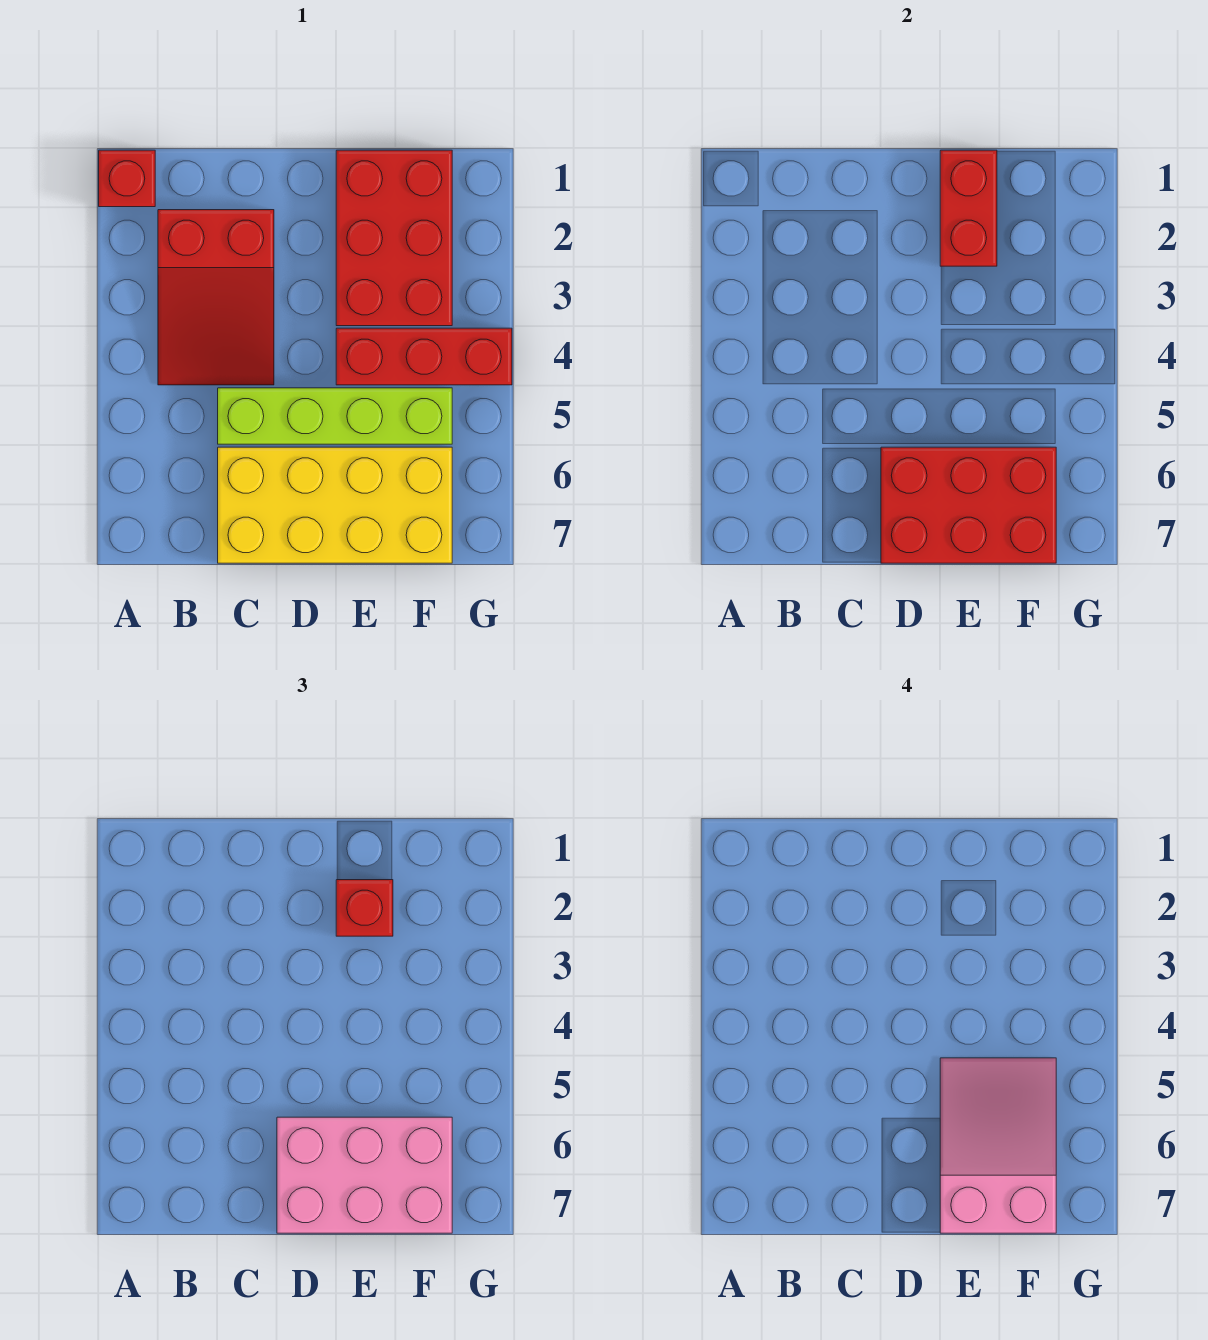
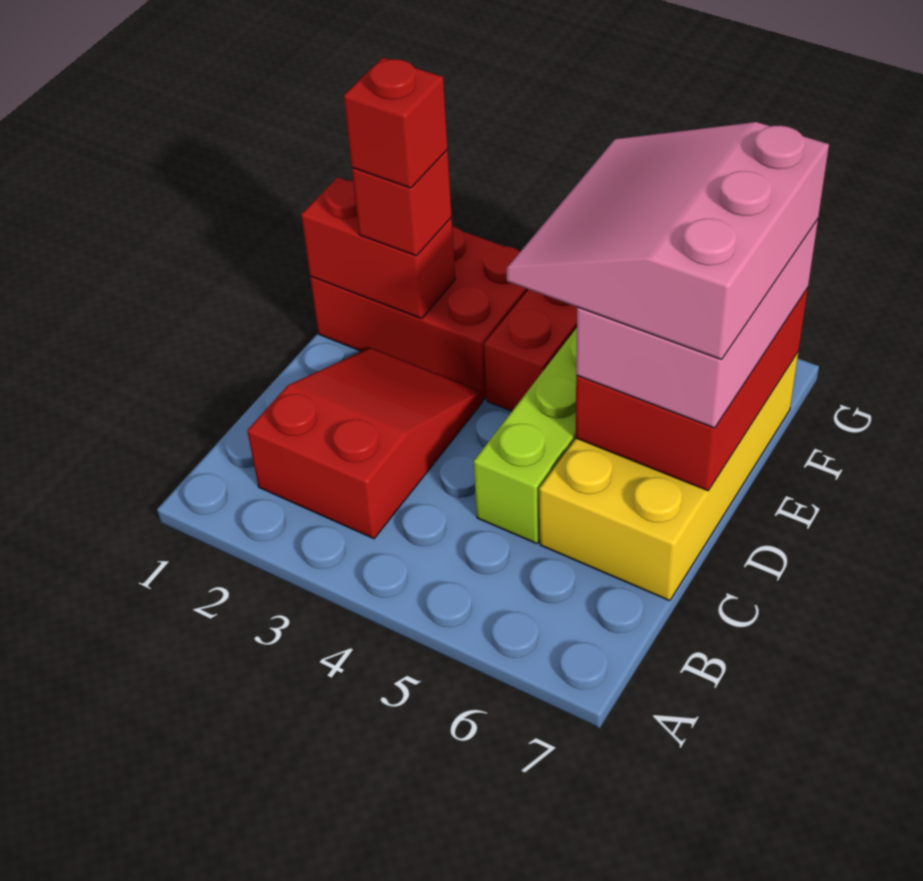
red brick A1 level 1 -> red brick E2 level 4
red slope B2:C4 level 1 top 2 -> red slope B2:D3 level 1 top B
pink slope E5:F7 level 4 top 7 -> pink slope D5:F7 level 4 top 7

